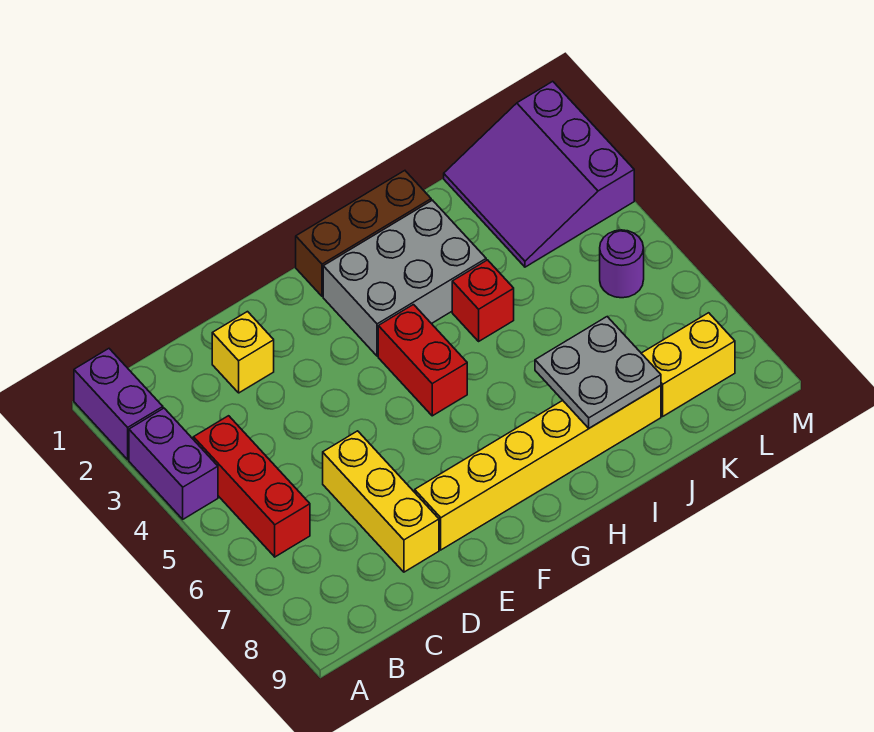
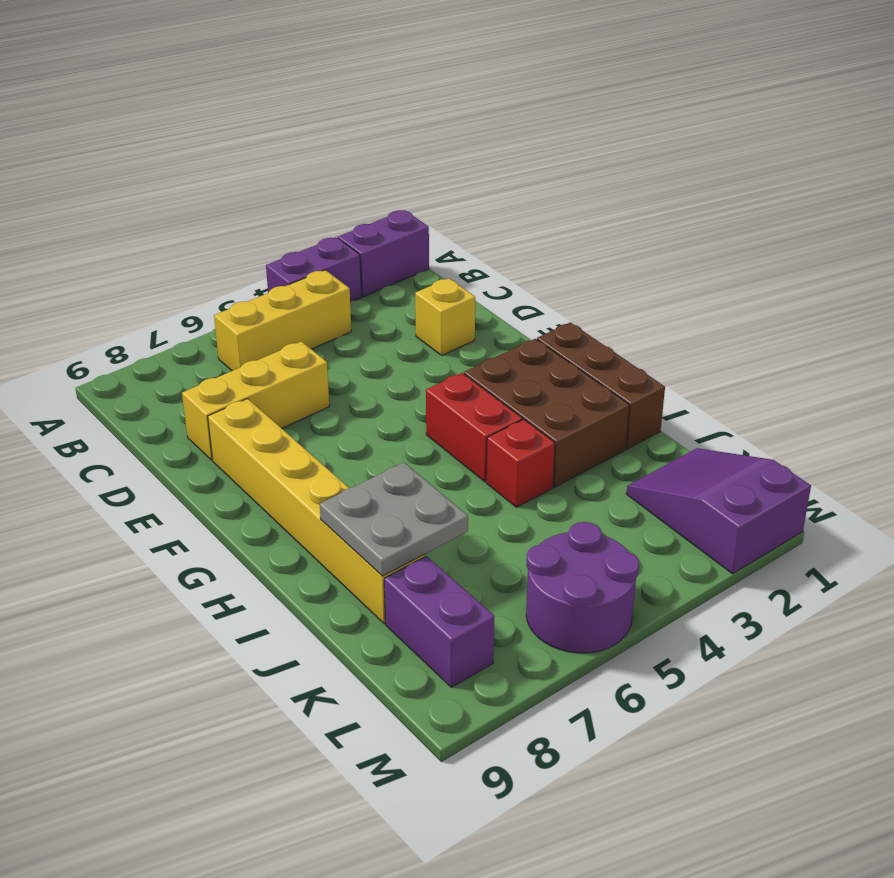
red brick B4:B6 level 1 -> yellow brick B4:B6 level 1
grey brick G2:I3 level 1 -> brown brick G2:I3 level 1
red brick G4:G5 level 1 -> red brick G4:H4 level 1
purple slope K1:M3 level 1 top M -> purple slope K1:M2 level 1 top M
yellow brick K8:L8 level 1 -> purple brick K8:L8 level 1
purple round brick L5 level 1 -> purple round brick L5:M6 level 1

